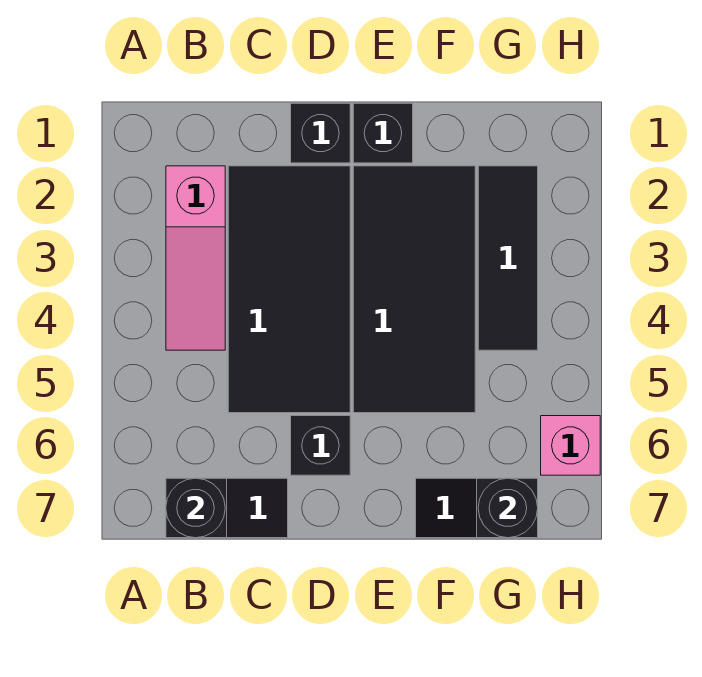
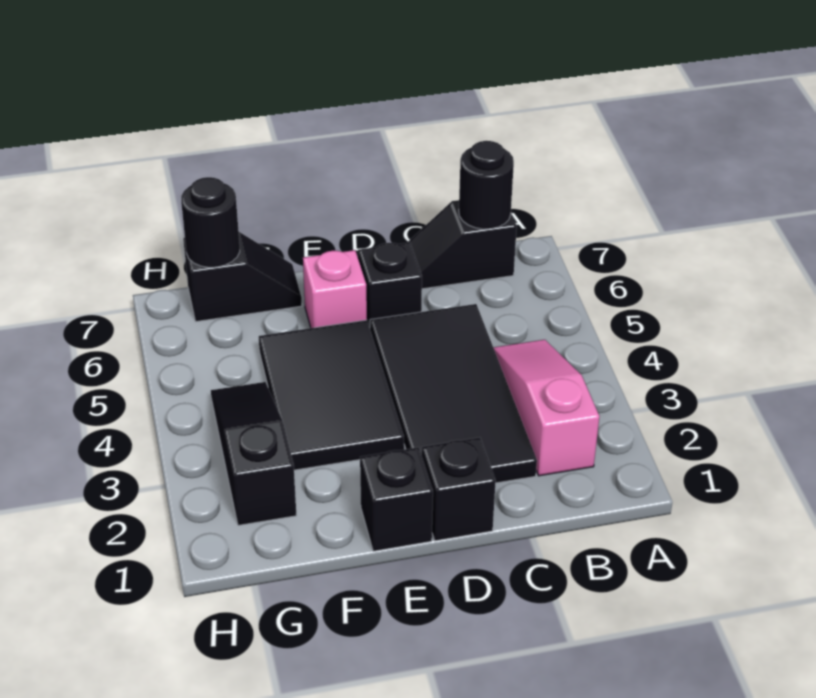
black tile E2:F5 level 1 -> black tile E3:F5 level 1
black tile G2:G4 level 1 -> black slope G2:G4 level 1 top 2
pink brick H6 level 1 -> pink brick E6 level 1

